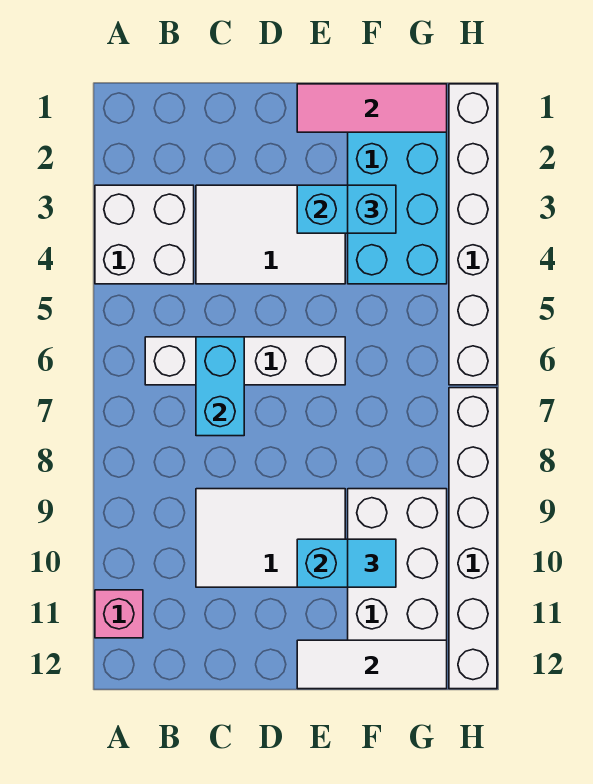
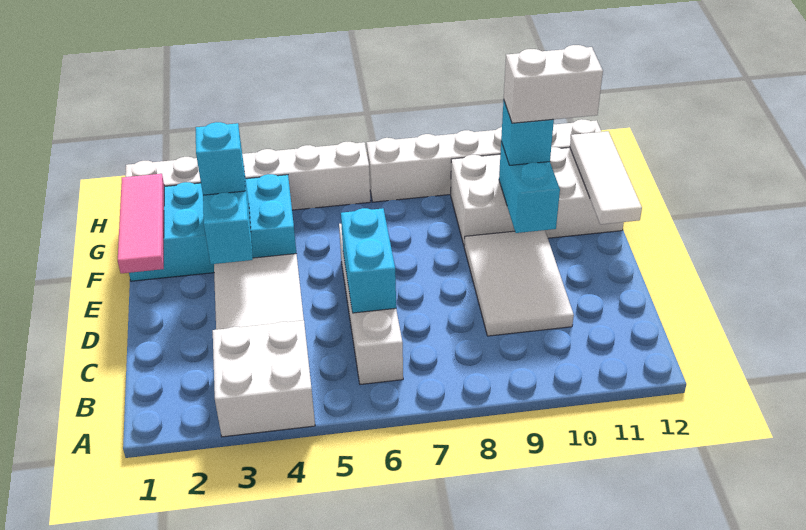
pink brick A11 level 1 -> none
cyan brick C6:C7 level 2 -> cyan brick C6:D6 level 2
cyan tile F10 level 3 -> cyan brick F10 level 3
none -> white brick F10:F11 level 4

